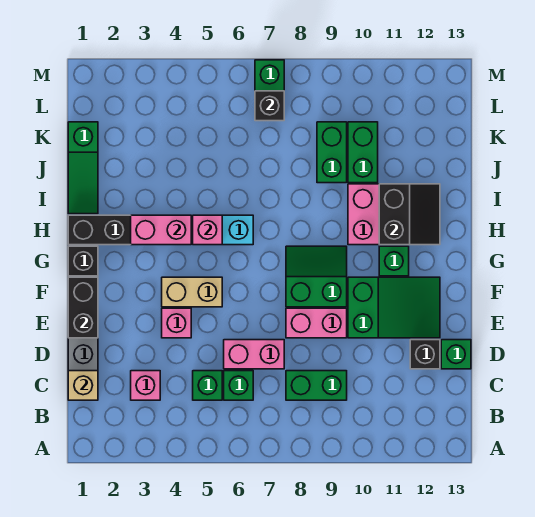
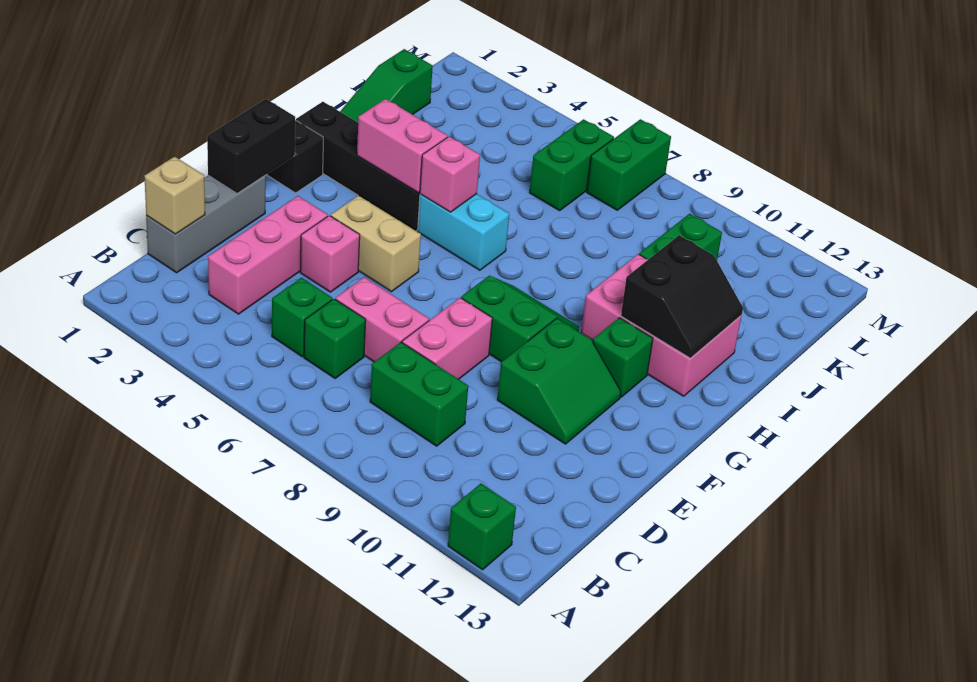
pink brick C3 level 1 -> pink brick C3:E3 level 1
black brick D12 level 1 -> none
green brick D13 level 1 -> green brick A12 level 1
pink brick E8:E9 level 1 -> pink brick D8:E8 level 1
green slope E10:F12 level 1 top 10 -> green slope E10:F11 level 1 top 10
green brick J9:K9 level 1 -> green brick K6:L6 level 1
black brick L7 level 2 -> none

